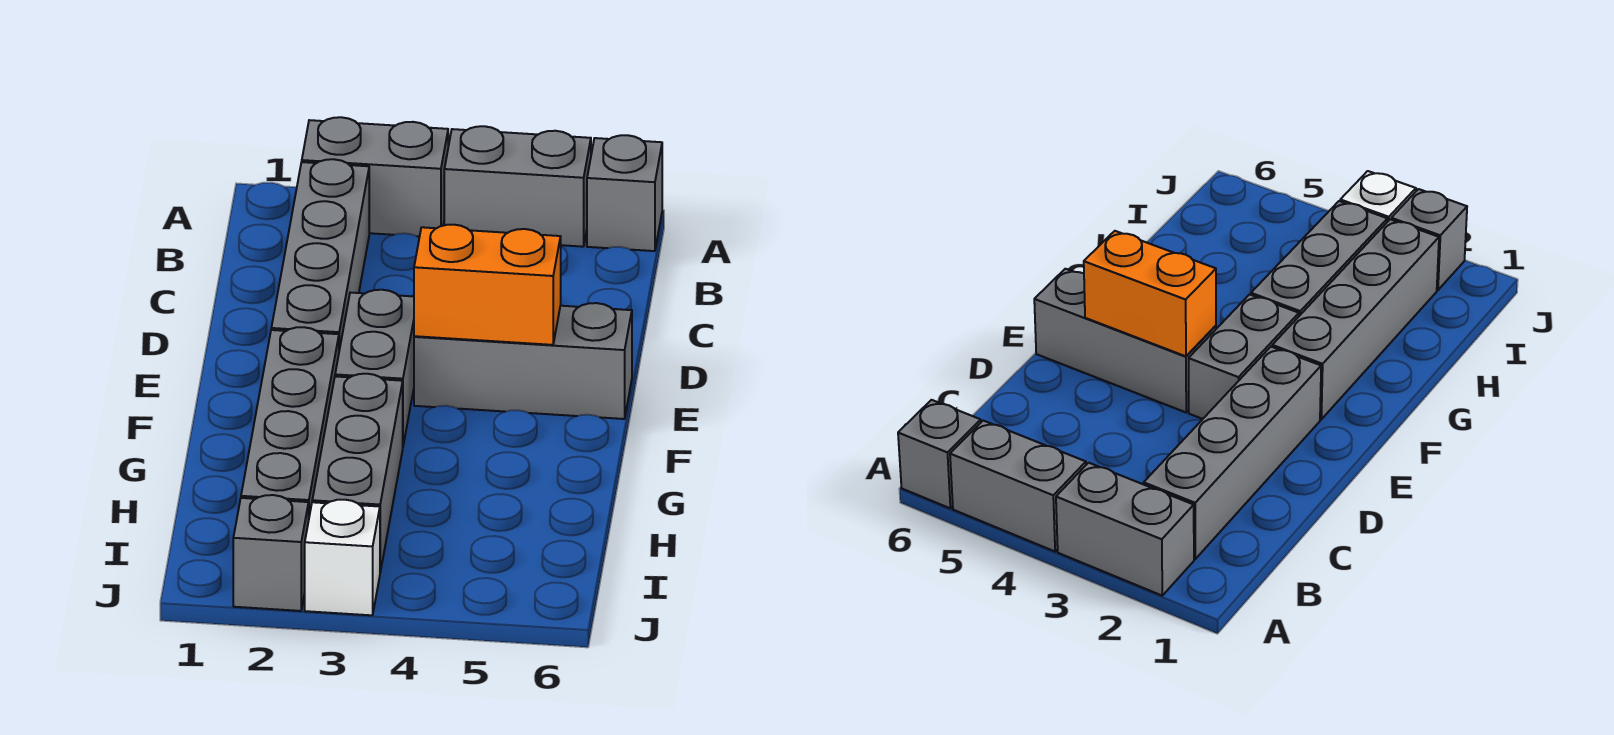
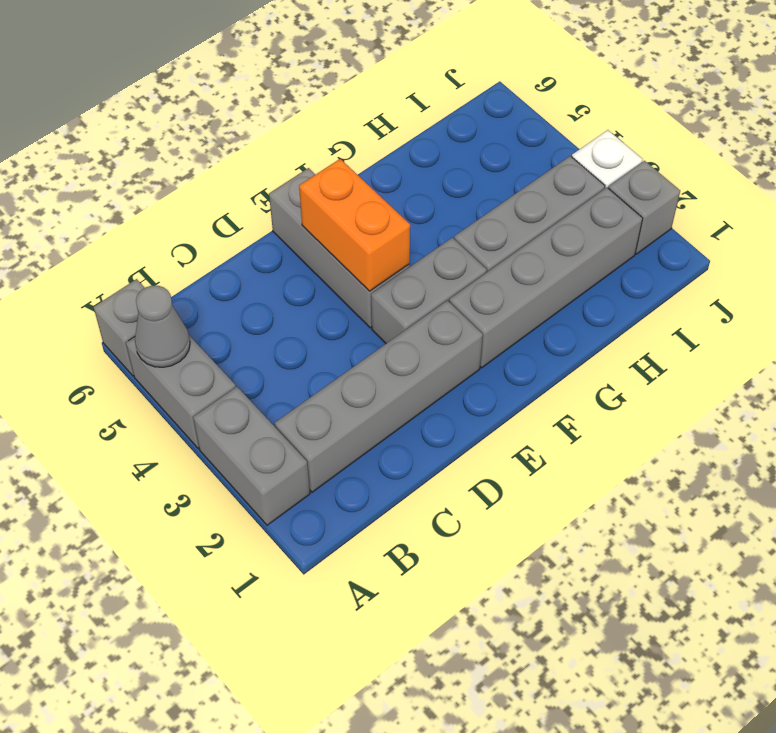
none -> grey cone A5 level 2

